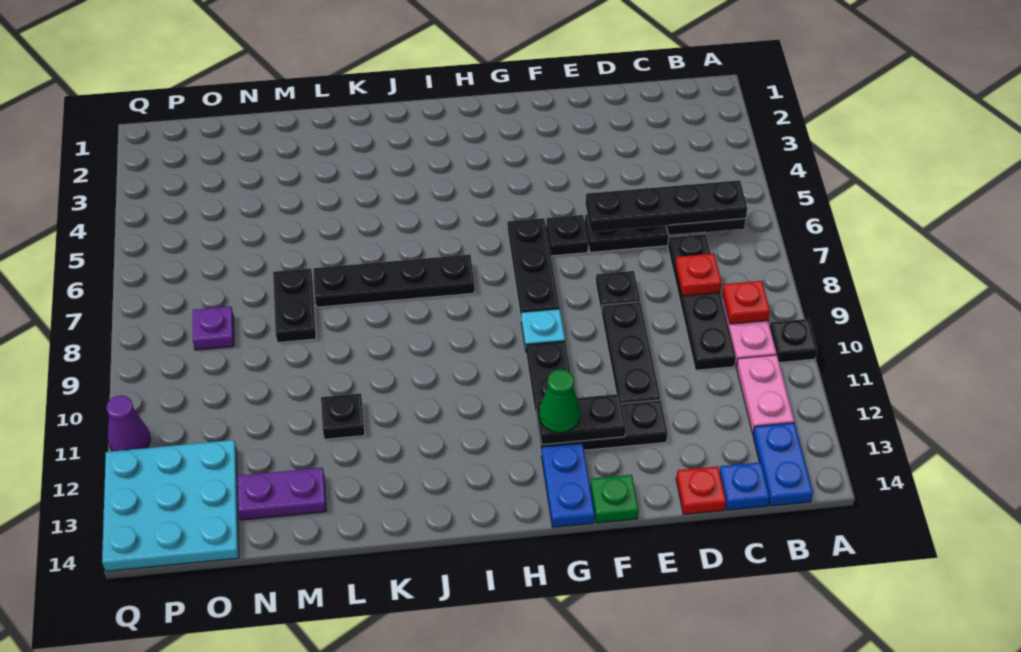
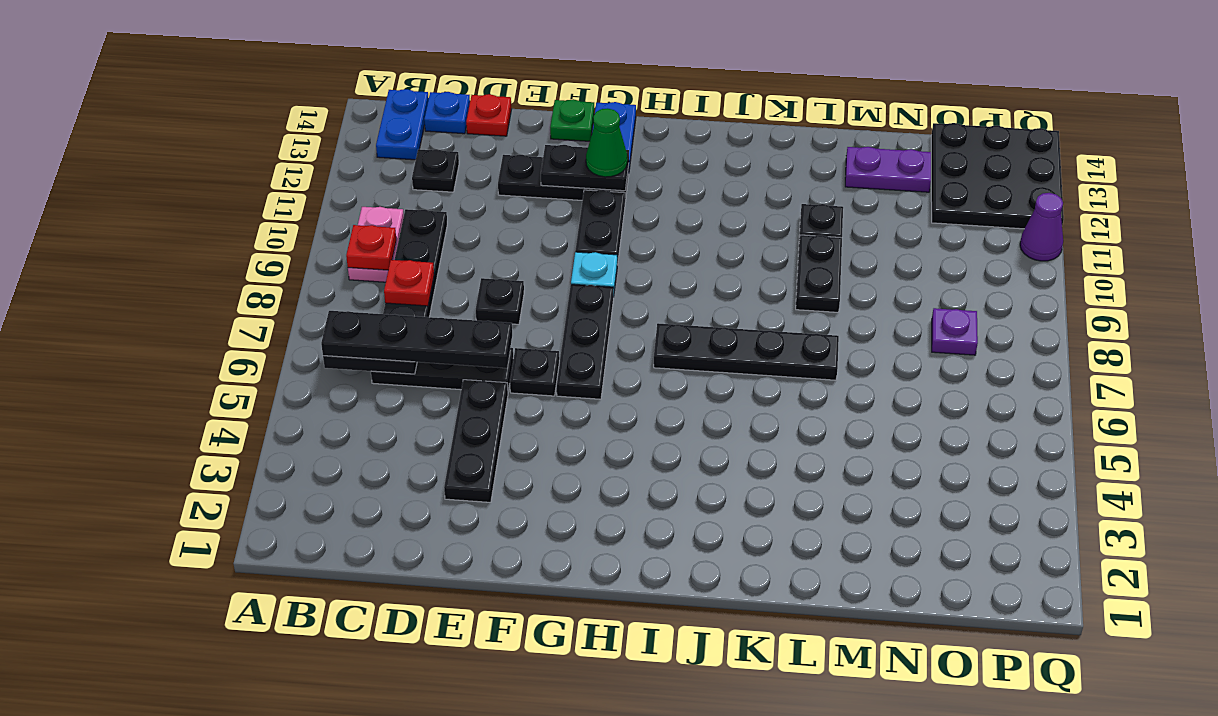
black plate A10 level 1 -> black plate C12 level 1
pink plate B11:B12 level 1 -> none
black plate E9:E11 level 1 -> black plate E3:E5 level 1
black plate M7:M8 level 1 -> black plate L9:L10 level 1
cyan plate O12:Q14 level 1 -> black plate O12:Q14 level 1

